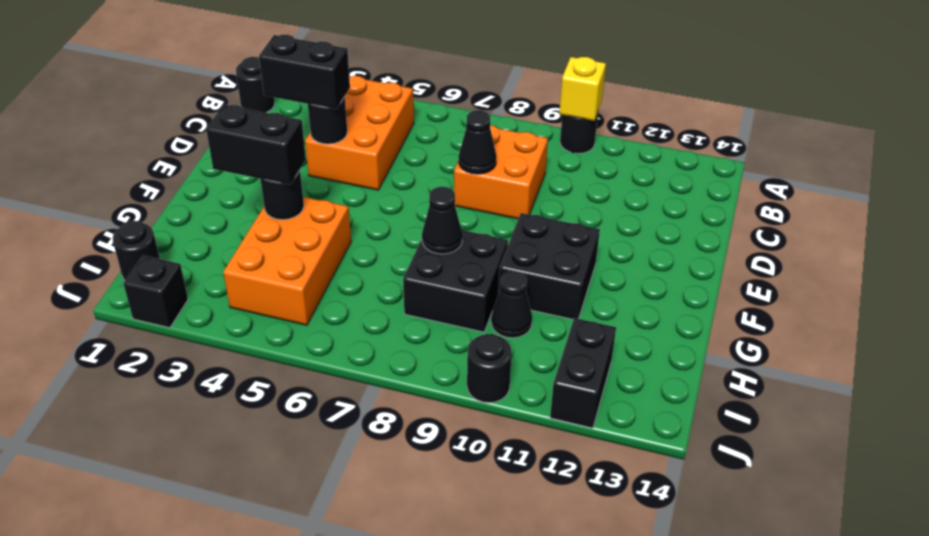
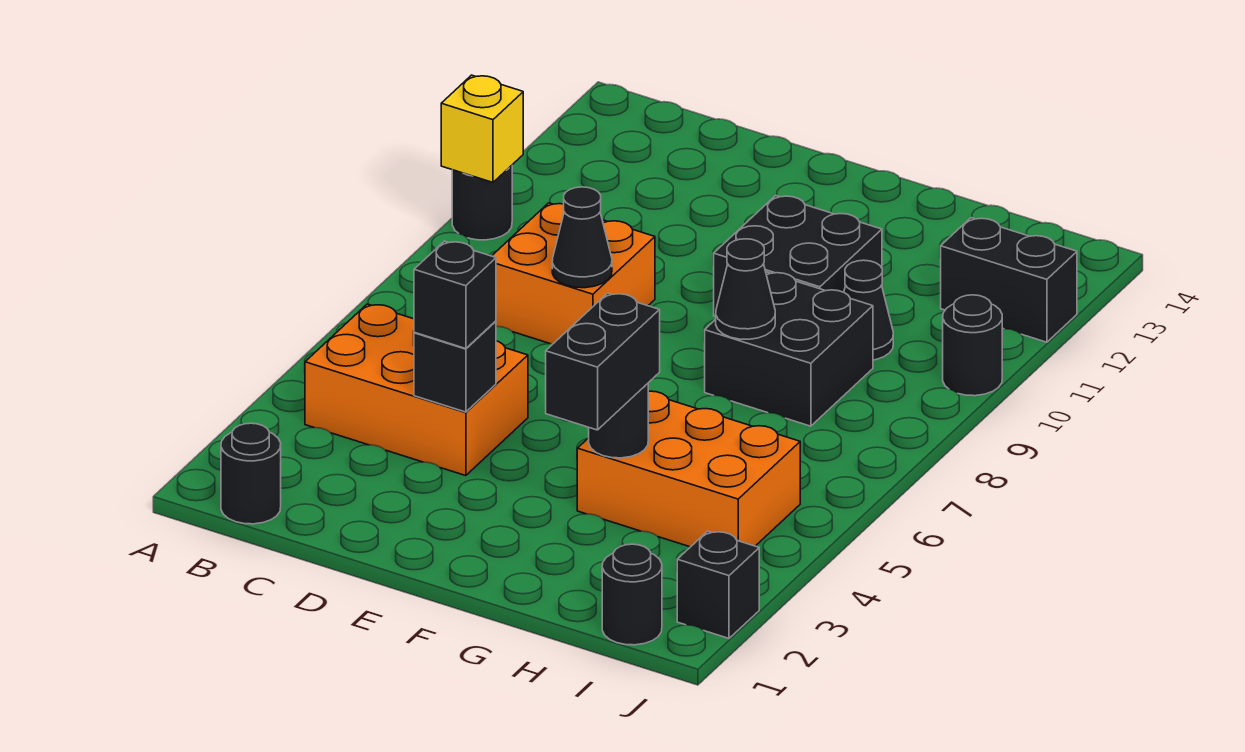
black brick D3:D4 level 3 -> black brick D4 level 3
black round brick D4 level 2 -> black brick D4 level 2

